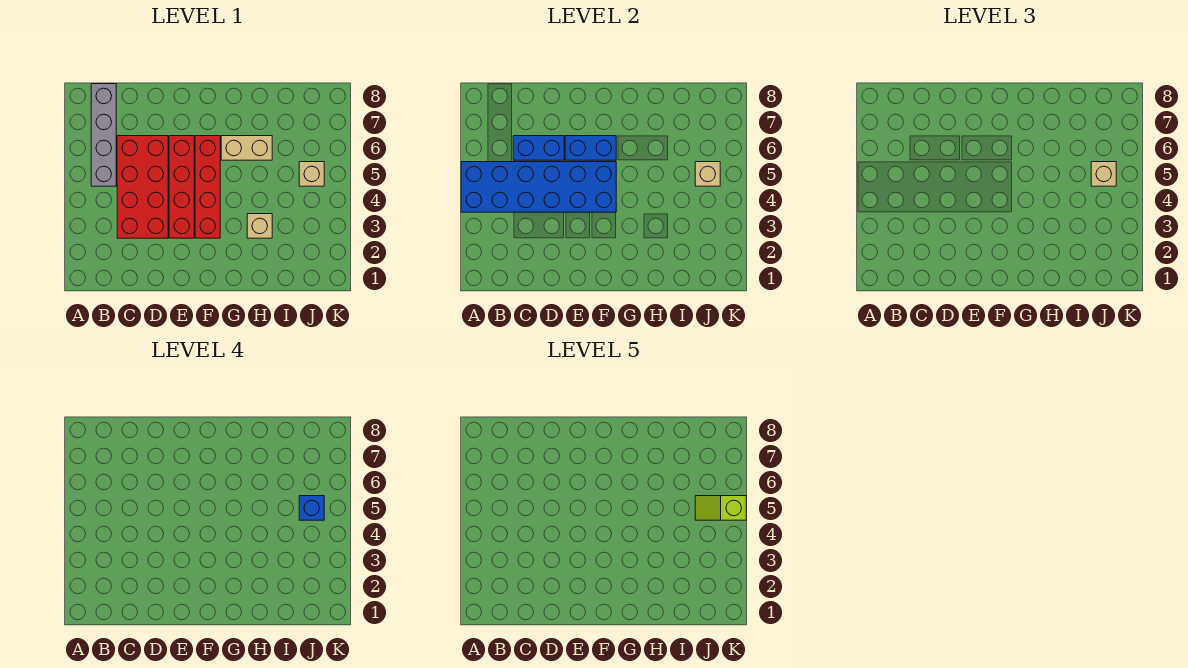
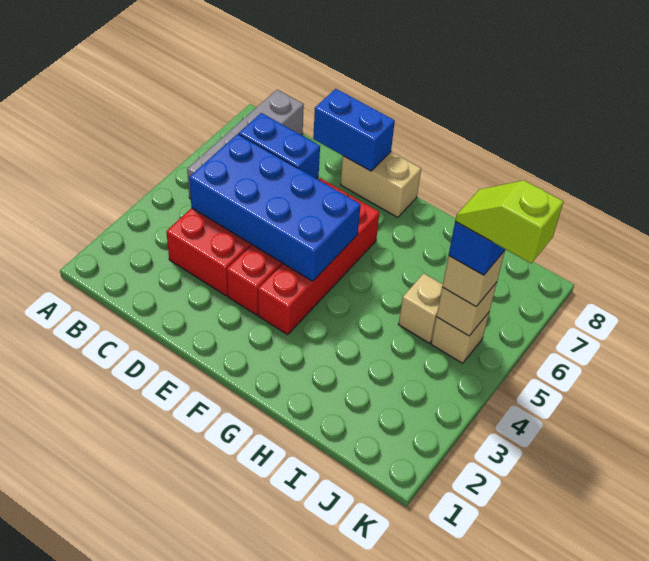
blue brick A4:F5 level 2 -> blue brick C4:F5 level 2
blue brick E6:F6 level 2 -> blue brick D8:E8 level 2
tan brick G6:H6 level 1 -> tan brick E8:F8 level 1
tan brick H3 level 1 -> tan brick I5 level 1

